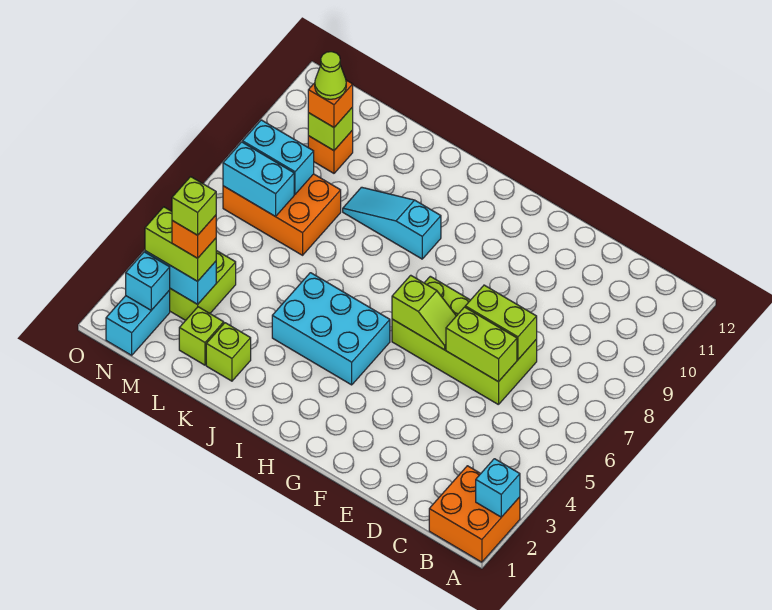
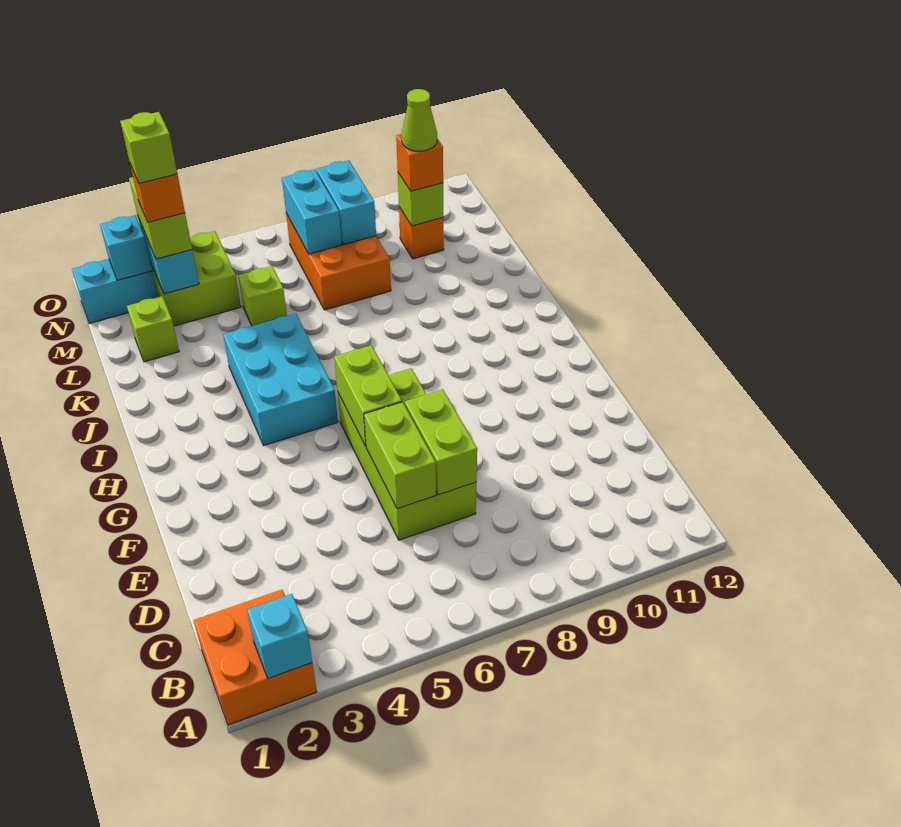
lime slope F6:G6 level 2 top G -> lime brick F6:G6 level 2
cyan slope I9:K9 level 1 top I -> none
lime brick K2 level 1 -> lime brick L5 level 1

